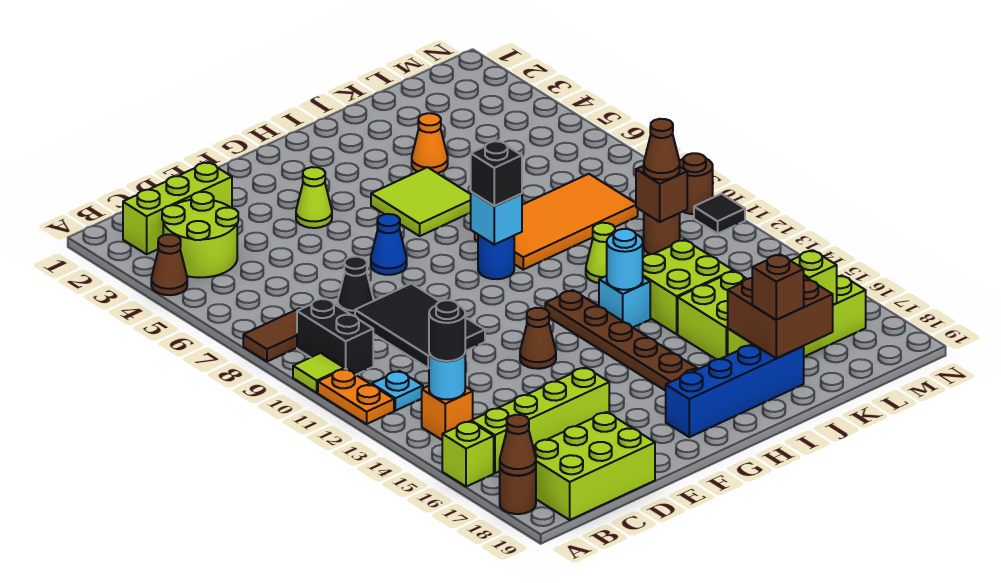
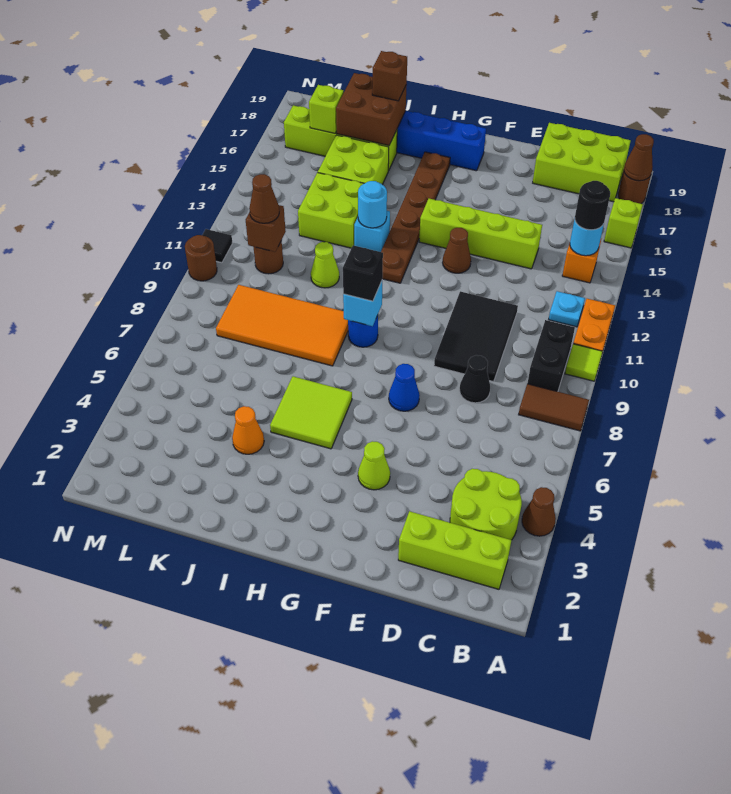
lime brick B16:E16 level 1 -> lime brick D14:G14 level 1

